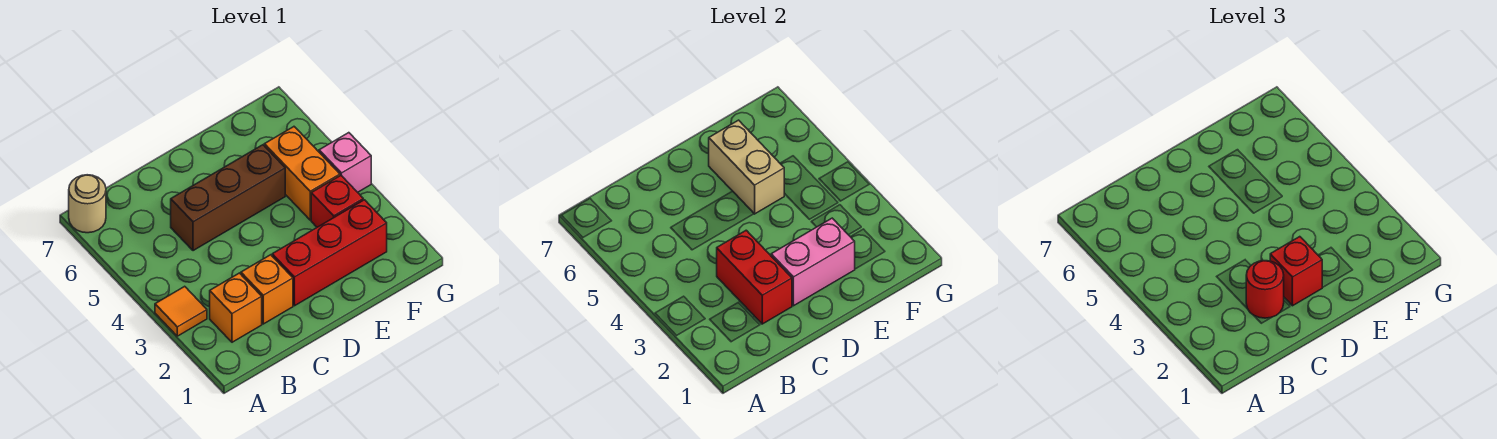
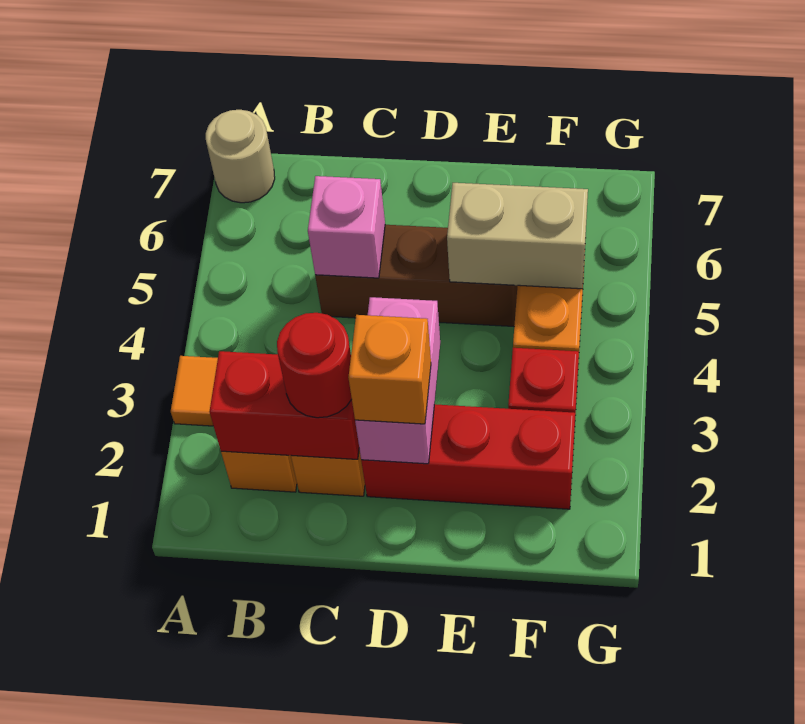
red brick C2:C3 level 2 -> red brick B2:C2 level 2
pink brick D2:E2 level 2 -> pink brick D2:D3 level 2
red brick D2 level 3 -> orange brick D2 level 3
tan brick E5:E6 level 2 -> tan brick E5:F5 level 2
pink brick G4 level 1 -> pink brick C5 level 2

